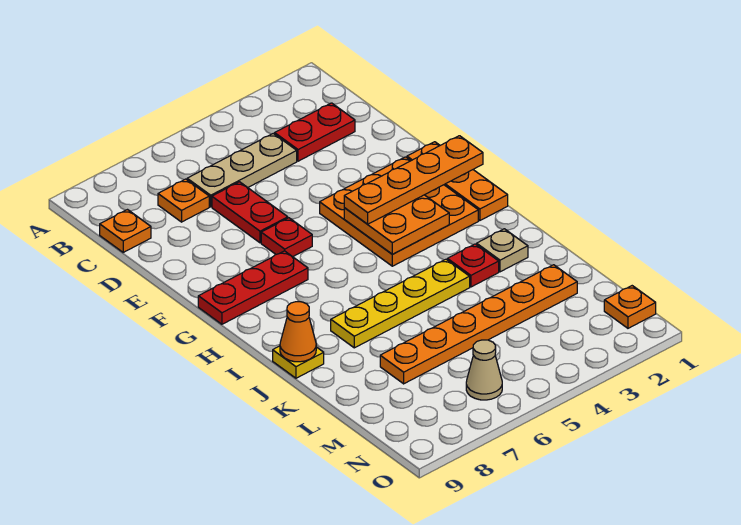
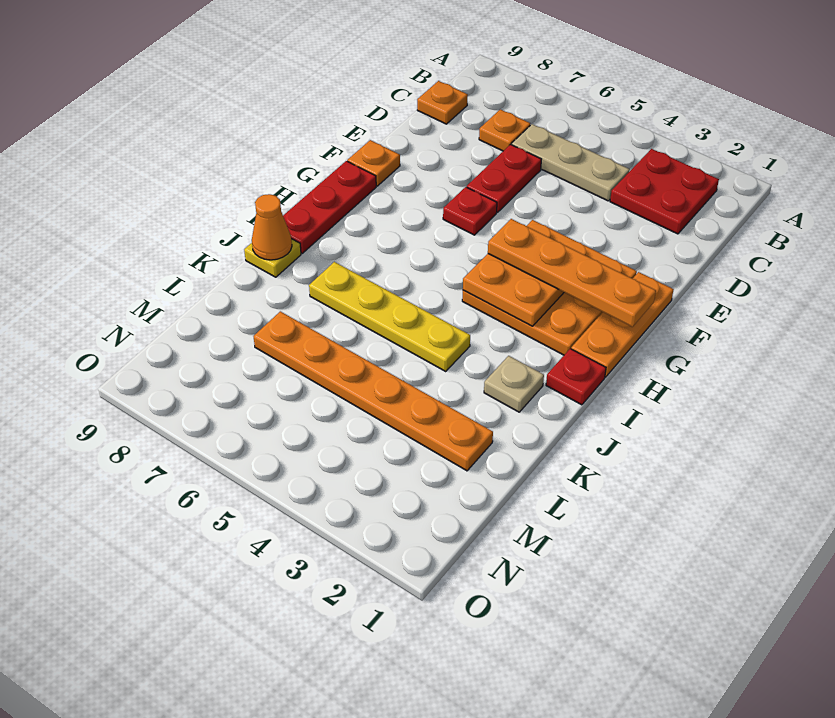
red plate C2:C3 level 1 -> red plate B2:C3 level 1
red plate G7:G9 level 1 -> red plate G9:I9 level 1
red plate J3 level 1 -> red plate I1 level 1
orange plate N1 level 1 -> orange plate F9 level 1
tan cone N6 level 1 -> none

